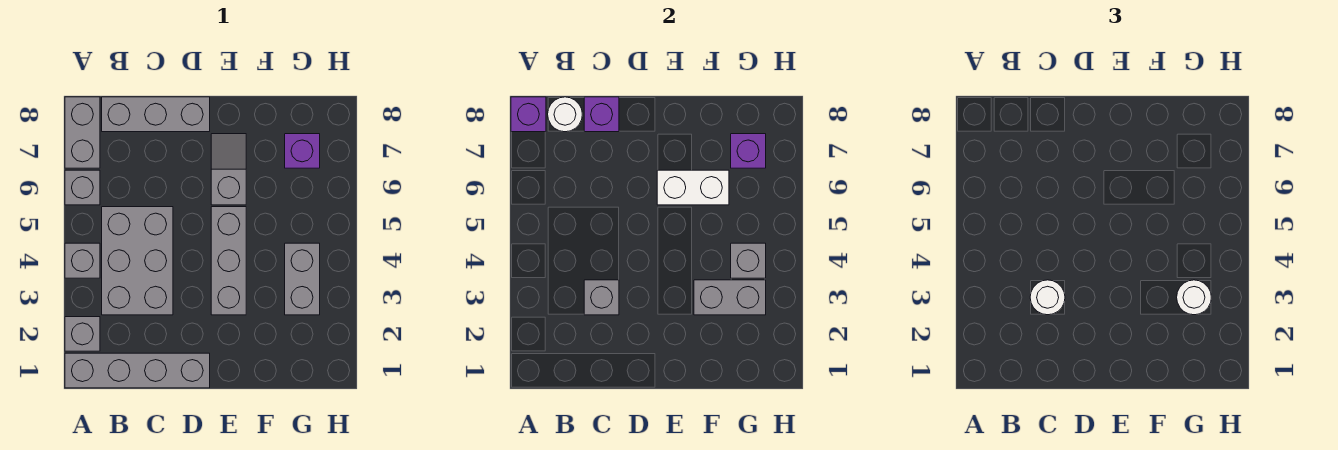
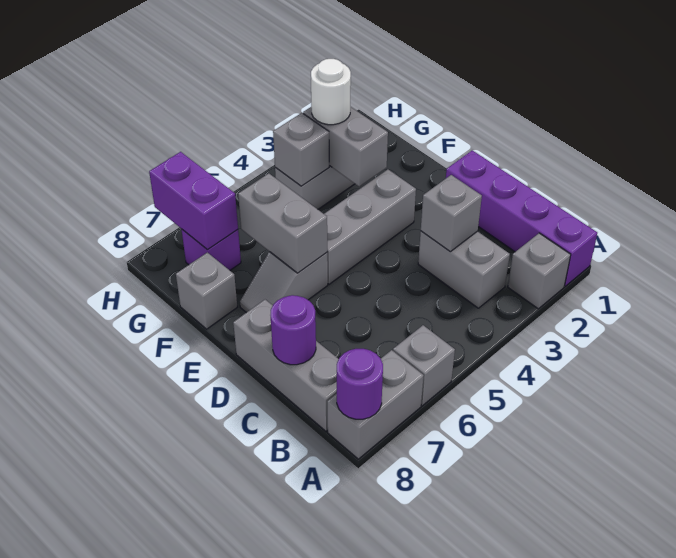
grey brick A1:D1 level 1 -> purple brick A1:D1 level 1
grey brick A4 level 1 -> grey brick F8 level 1
purple brick A8 level 2 -> purple round brick A8 level 2
grey brick B3:C5 level 1 -> grey brick B3:C3 level 1
white round brick B8 level 2 -> none
white round brick C3 level 3 -> none
purple brick C8 level 2 -> purple round brick C8 level 2
white brick E6:F6 level 2 -> grey brick E6:F6 level 2
purple brick G7 level 2 -> purple brick G7:H7 level 2

